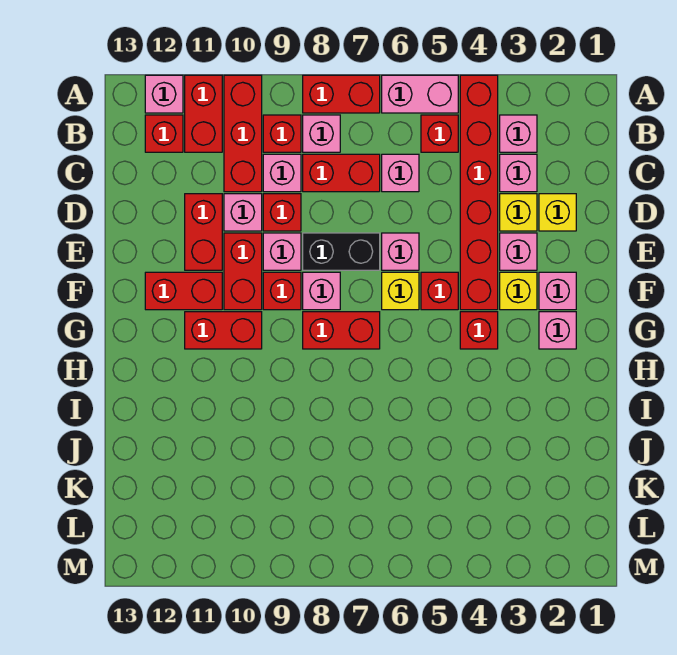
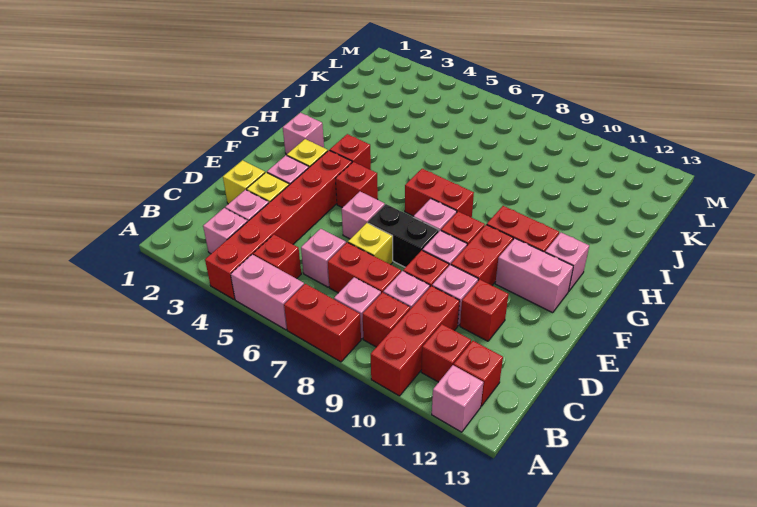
red brick A11:B11 level 1 -> red brick B11 level 1
red brick D11:E11 level 1 -> red brick D11 level 1
pink brick F2 level 1 -> pink brick G12 level 1
yellow brick F6 level 1 -> yellow brick D7 level 1
red brick F11:F12 level 1 -> pink brick F11:F12 level 1

